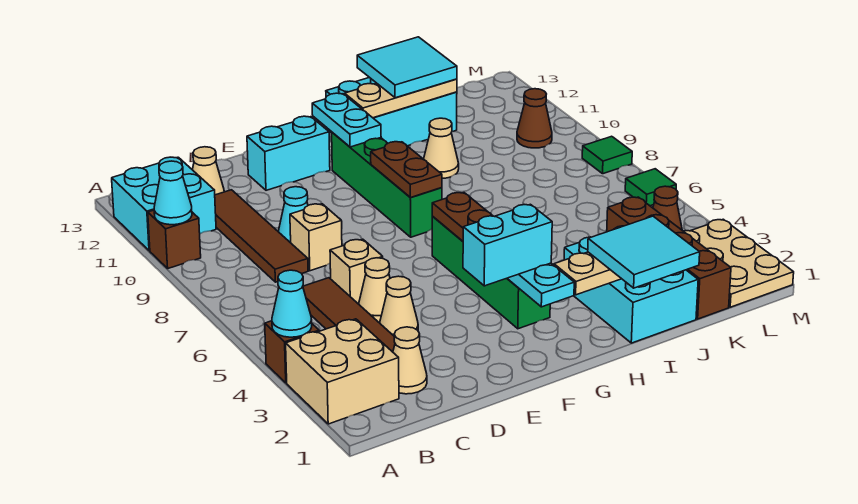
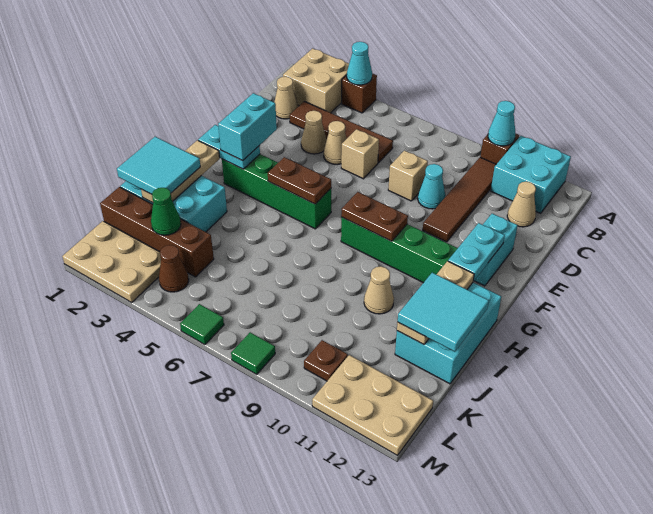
brown tile C8:C11 level 1 -> brown tile B10:E10 level 1
cyan plate G11:G12 level 2 -> cyan plate F12:G12 level 2
none -> green cone K3 level 2
brown cone L10 level 1 -> brown plate L10 level 1
none -> tan plate L11:M13 level 1

